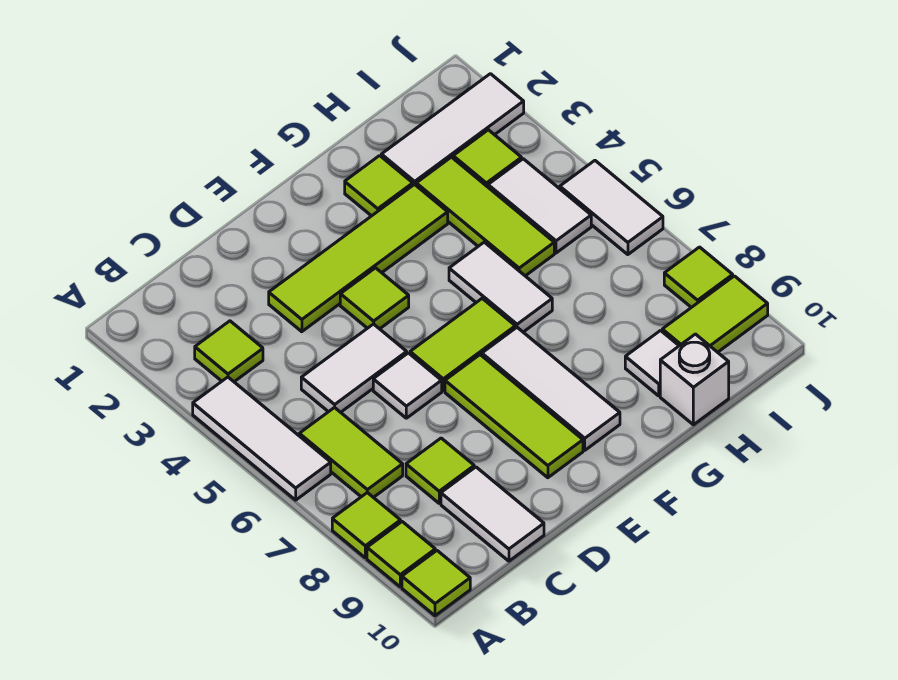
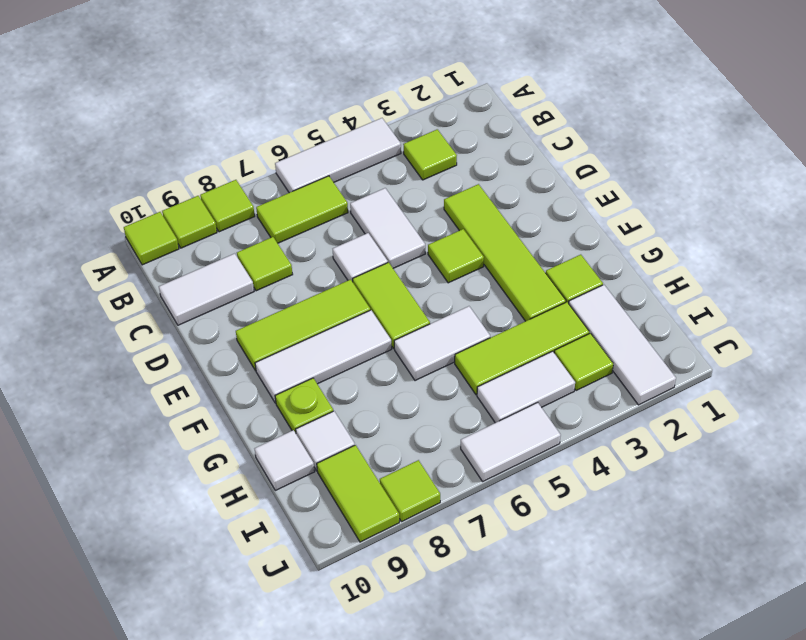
none -> lime plate G9 level 1
white brick H10 level 1 -> white tile H10 level 1

